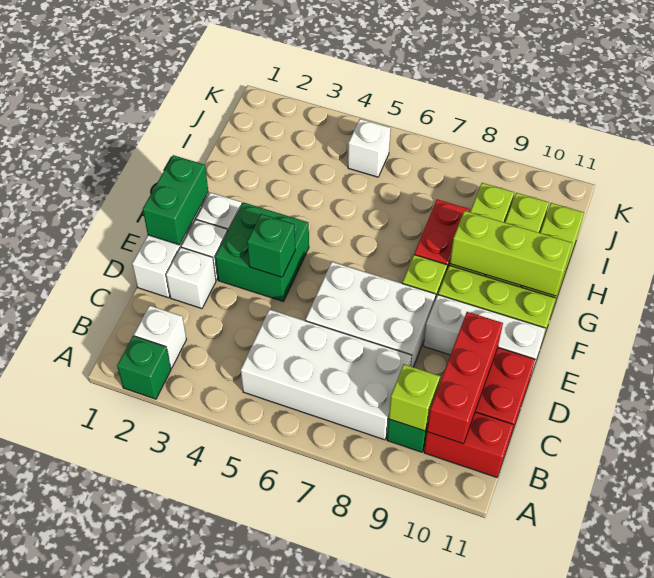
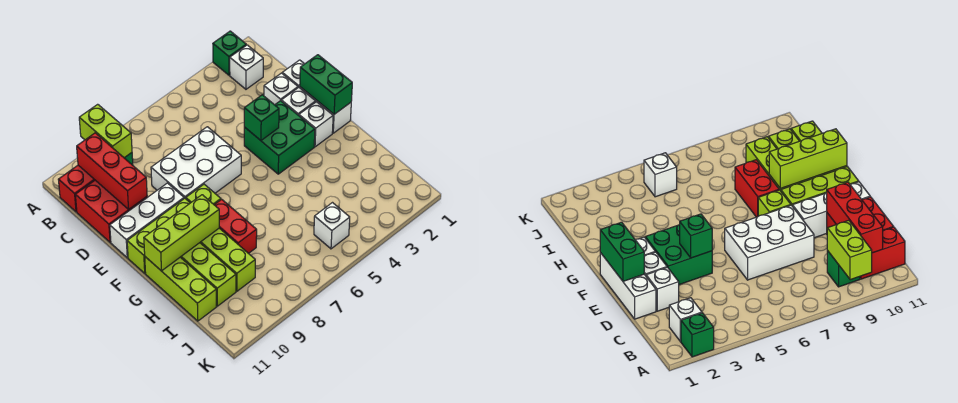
white brick B5:C8 level 1 -> none
lime brick B9 level 2 -> lime brick A9:B9 level 2

